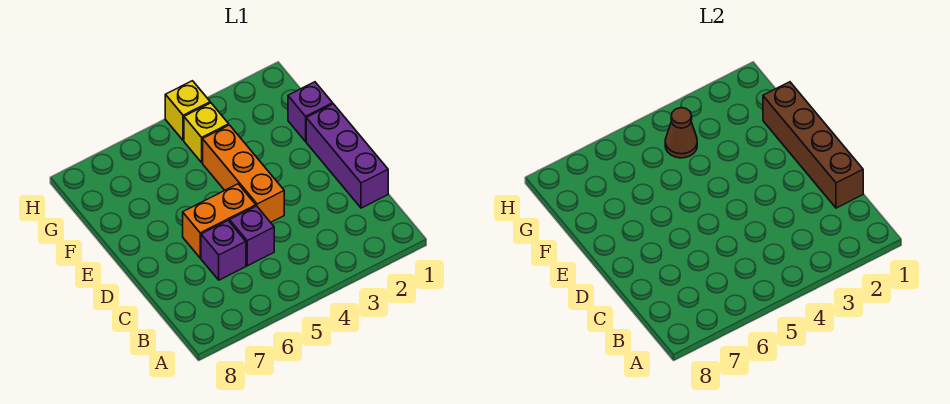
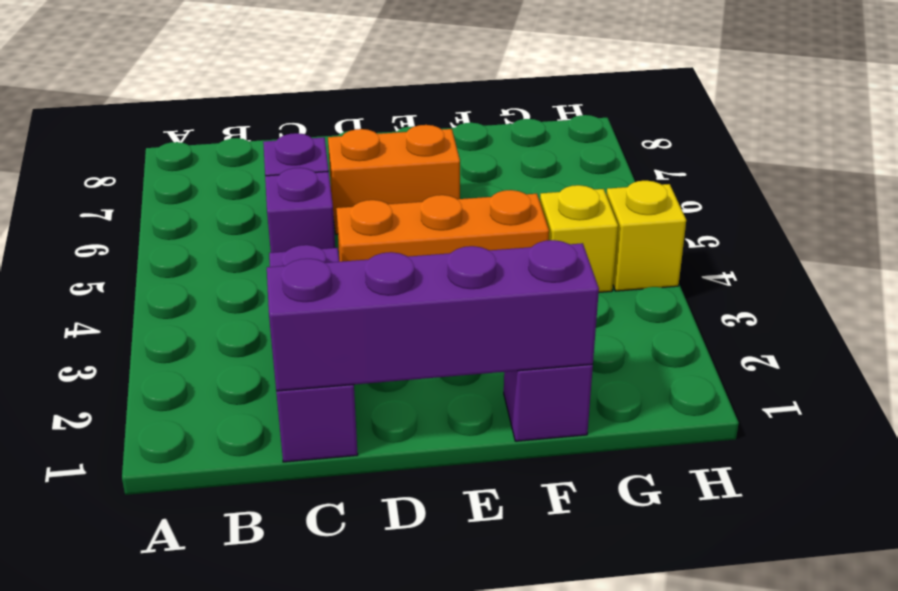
purple brick C1:E1 level 1 -> purple brick C1:C3 level 1
brown brick C1:F1 level 2 -> purple brick C1:F1 level 2
orange brick D5:D6 level 1 -> orange brick D6:E6 level 1
brown cone G4 level 2 -> none

